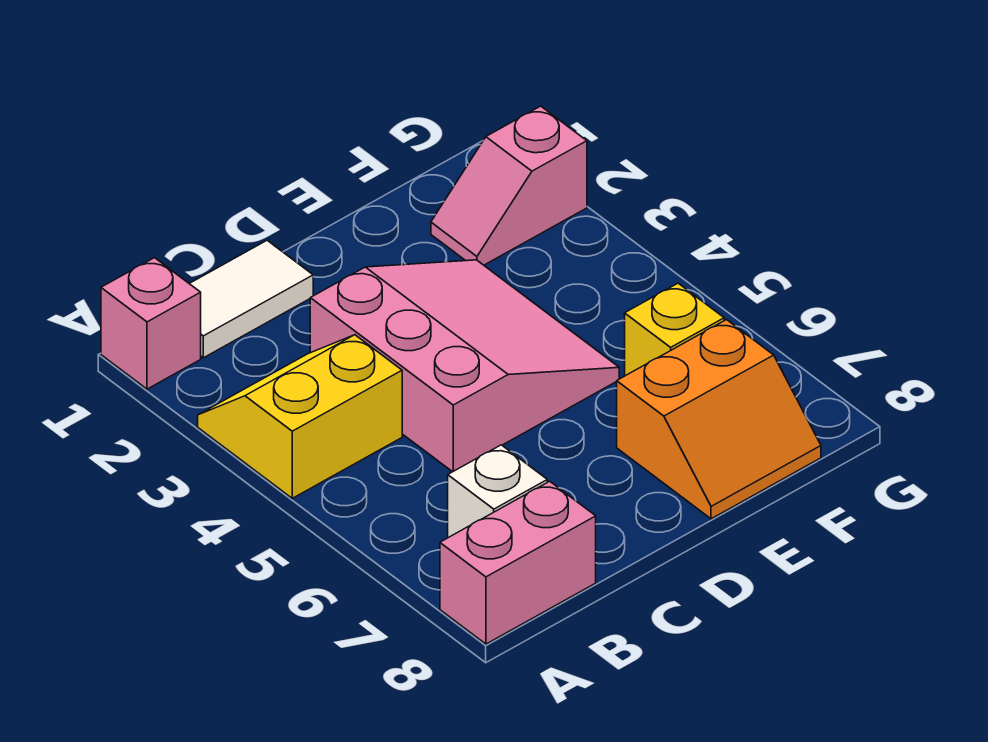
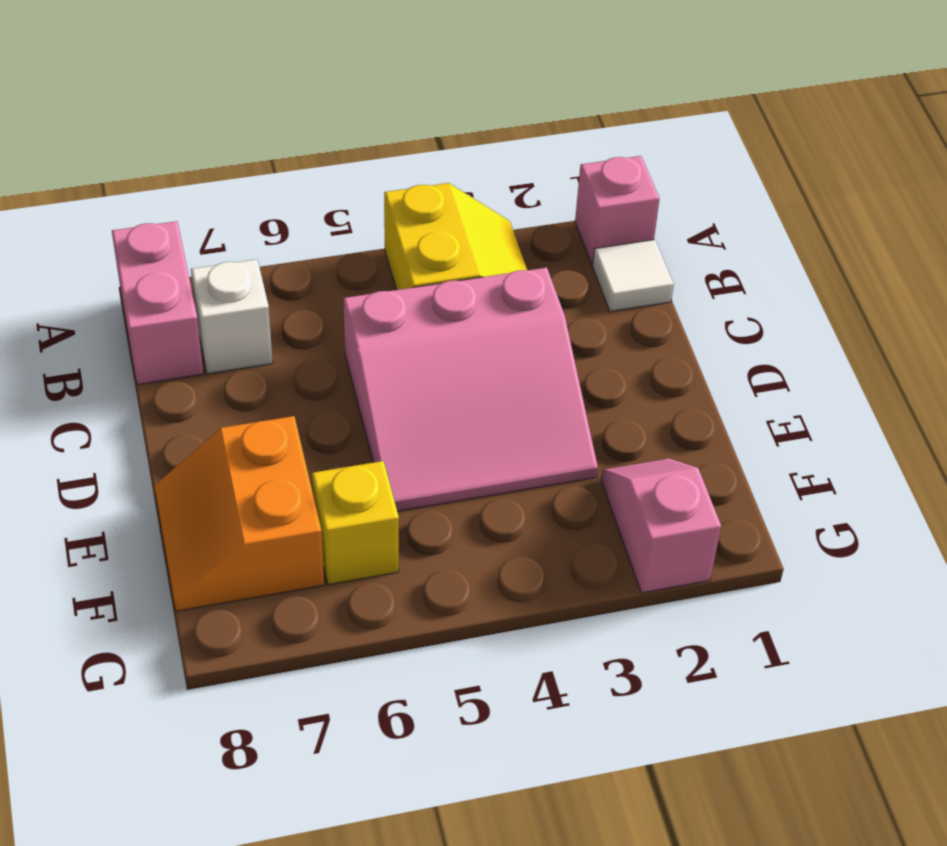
white tile B1:C1 level 1 -> white tile B1 level 1

